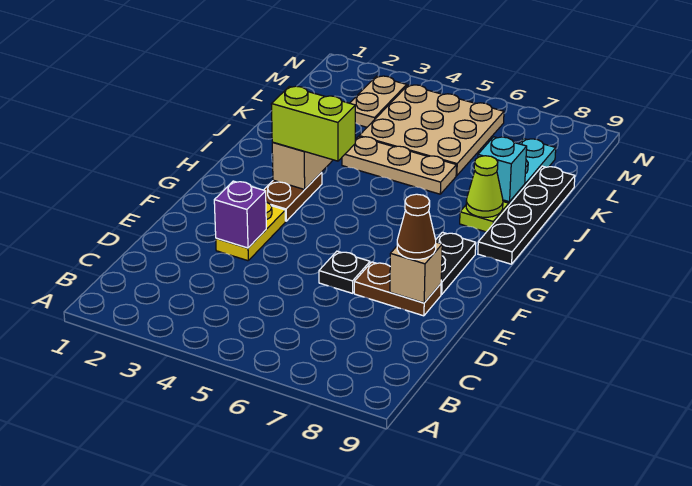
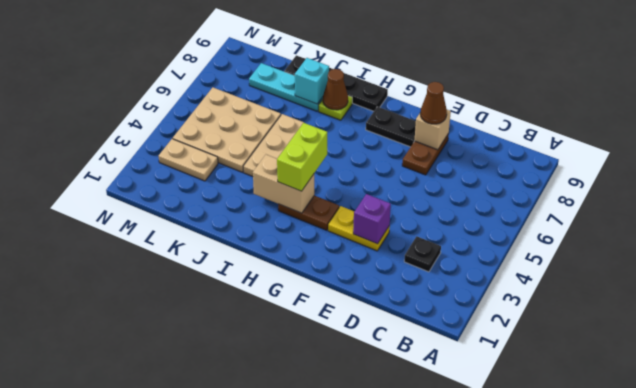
black plate E6 level 1 -> black plate C3 level 1
lime cone I8 level 2 -> brown cone I8 level 2

